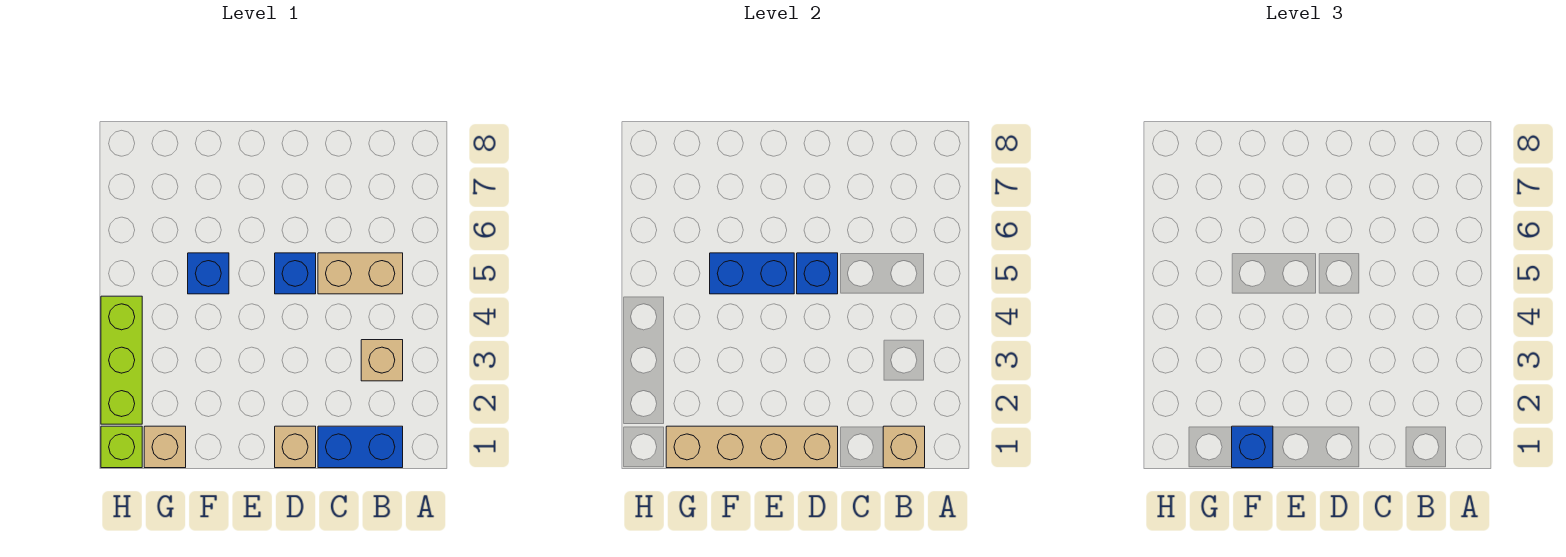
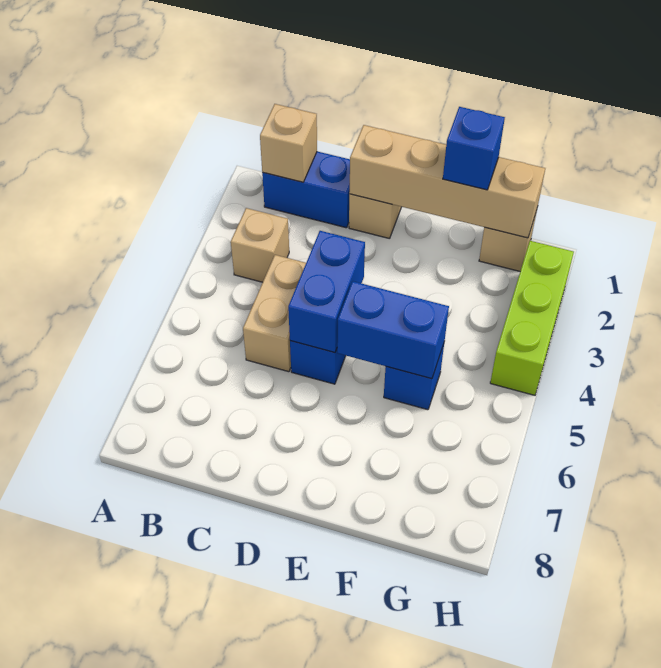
tan brick B5:C5 level 1 -> tan brick C4:C5 level 1
blue brick D5 level 2 -> blue brick D4:D5 level 2
lime brick H1 level 1 -> none

